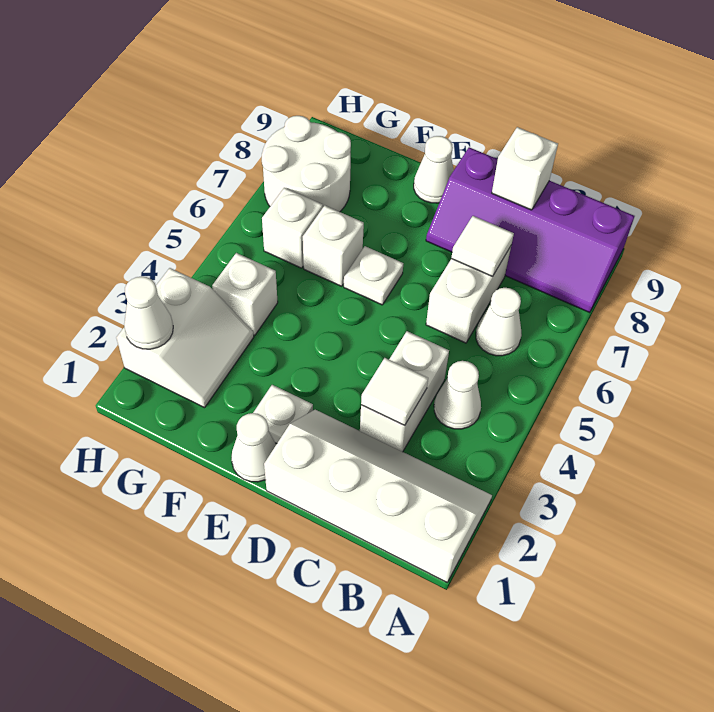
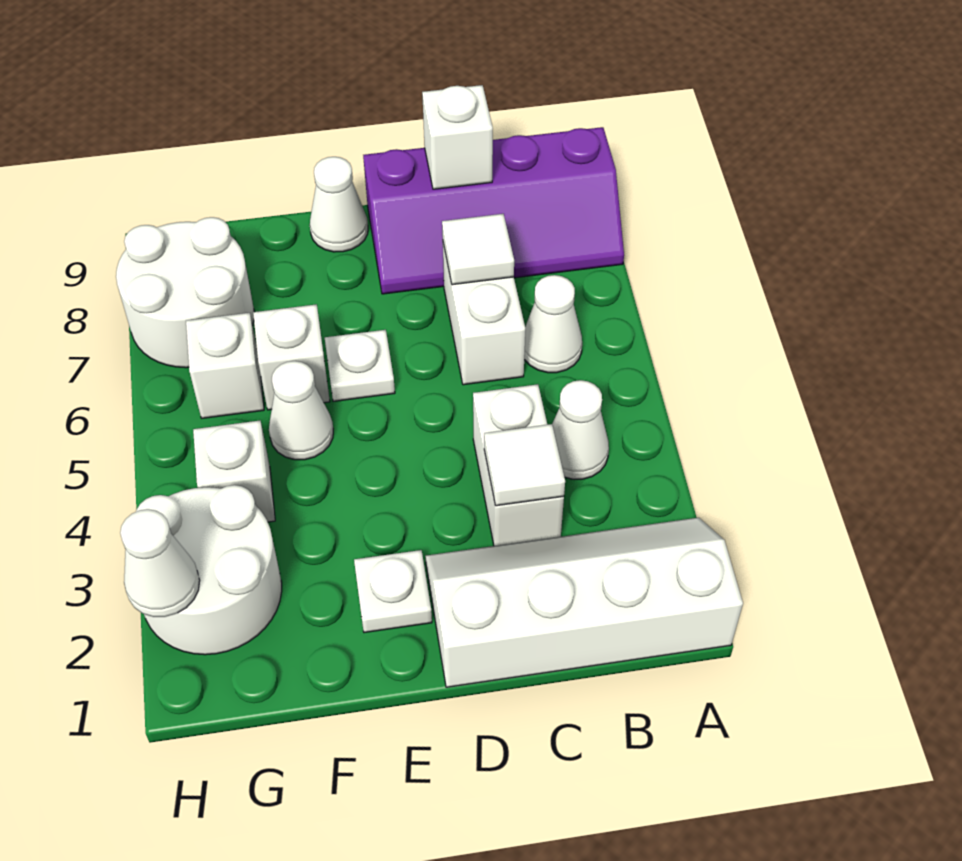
white cone E1 level 1 -> white cone F5 level 1
white slope G2:H3 level 1 top H -> white round brick G2:H3 level 1

